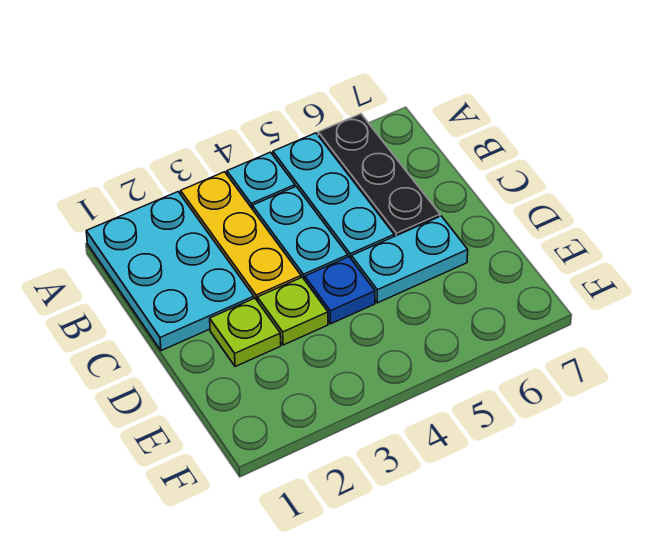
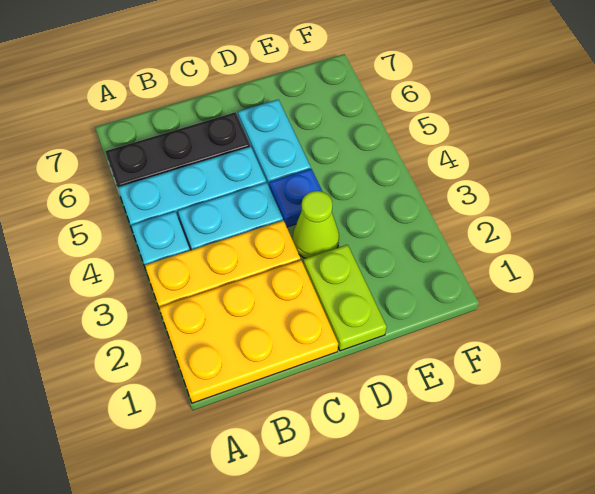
cyan plate A1:C2 level 1 -> yellow plate A1:C2 level 1
lime plate D2 level 1 -> lime plate D1:D2 level 1
lime plate D3 level 1 -> lime cone D3 level 1

